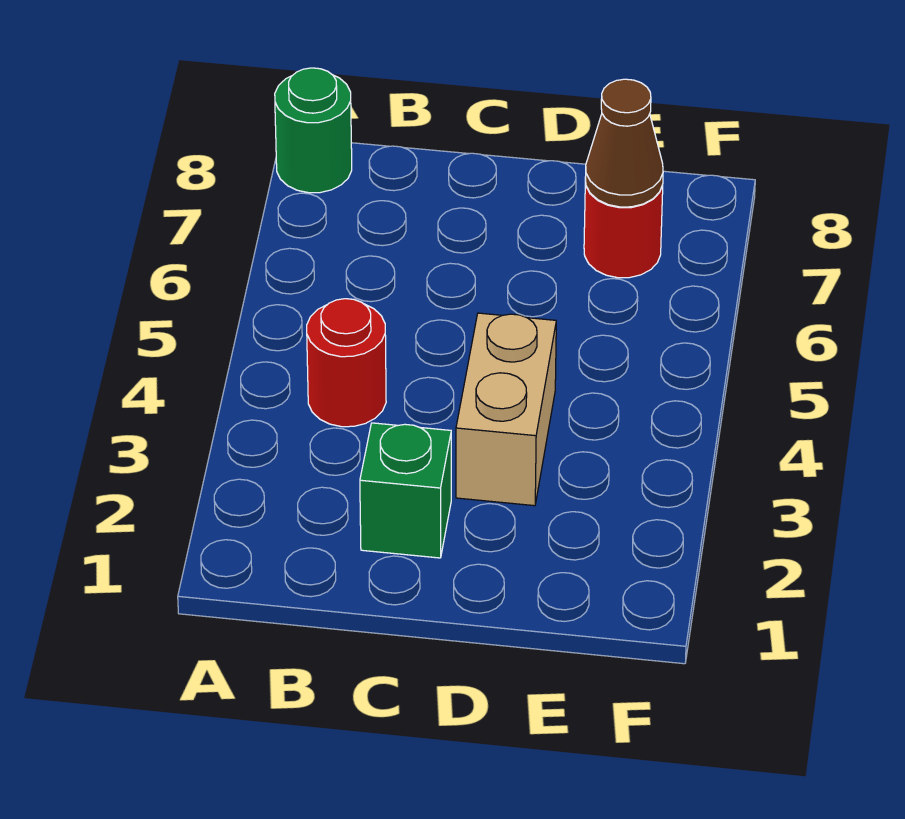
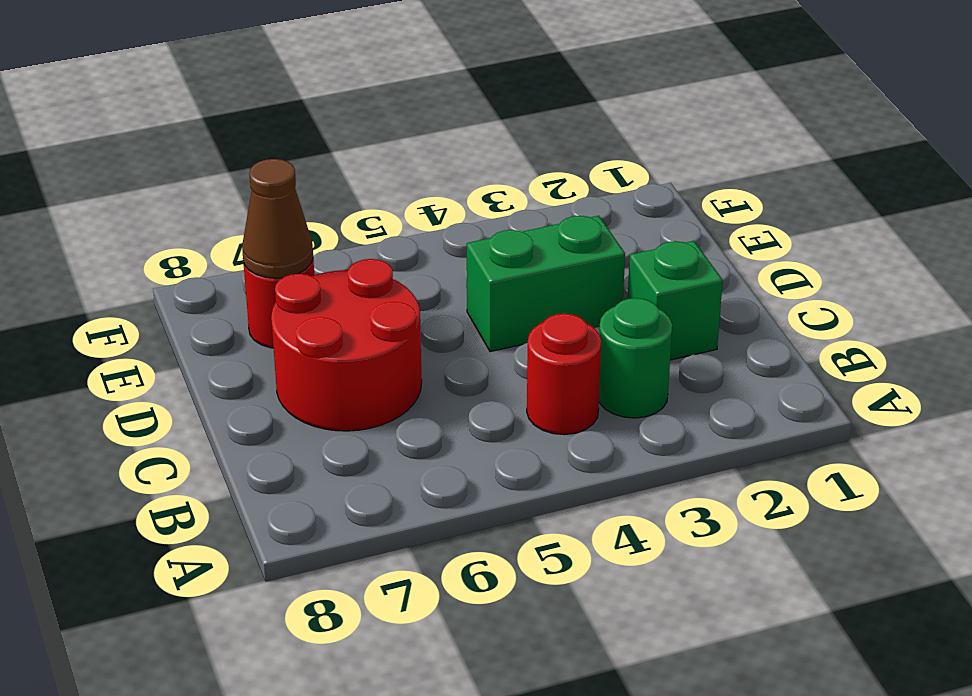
green round brick A8 level 1 -> green round brick B3 level 1
none -> red round brick C6:D7 level 1
tan brick D3:D4 level 1 -> green brick D3:D4 level 1

